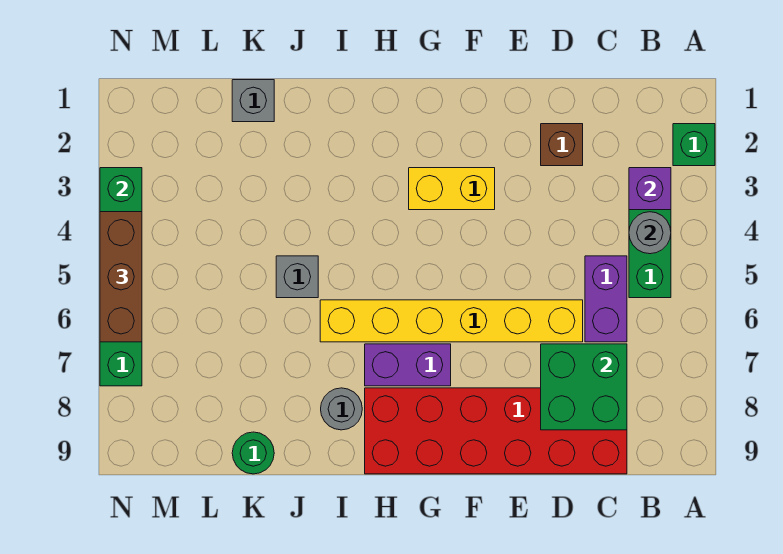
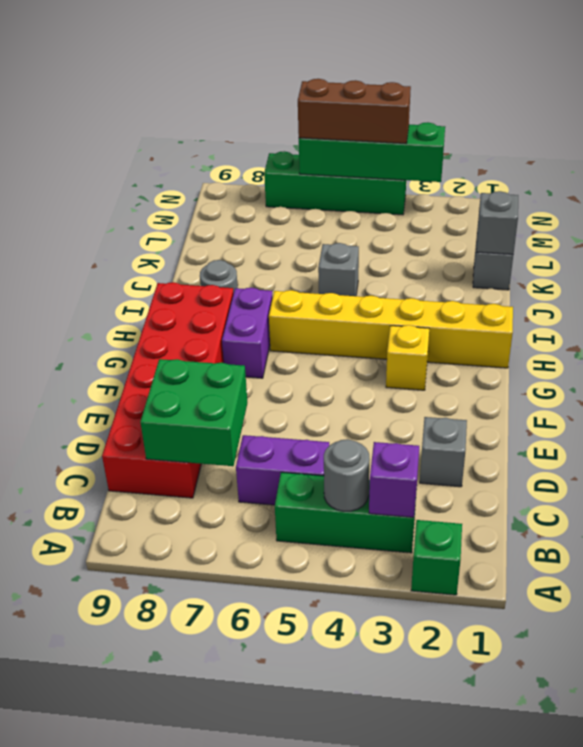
brown brick D2 level 1 -> grey brick D2 level 1
yellow brick D6:I6 level 1 -> yellow brick H1:H6 level 1
yellow brick F3:G3 level 1 -> yellow brick G3 level 1
none -> grey brick K1 level 2
green round brick K9 level 1 -> none

